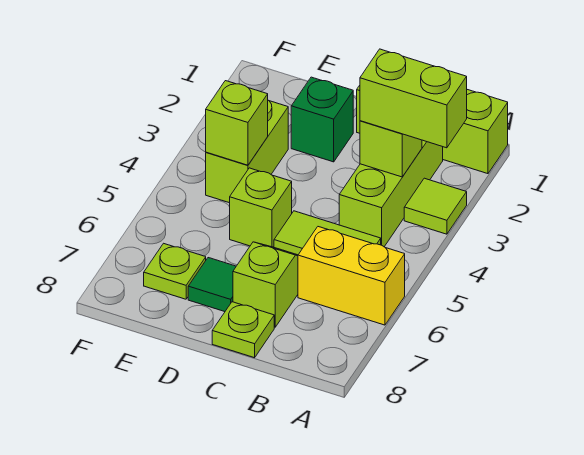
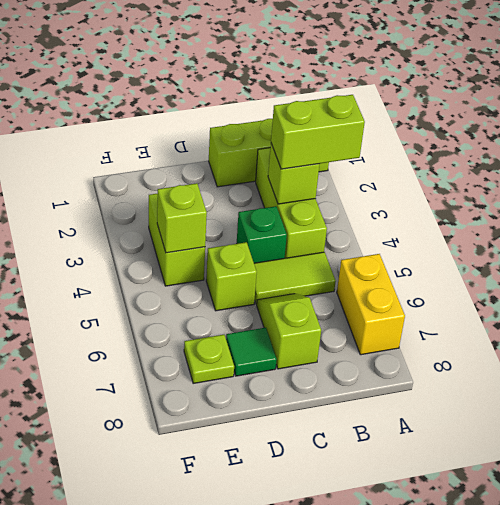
lime tile A3 level 1 -> none
yellow brick A6:B6 level 1 -> yellow brick A6:A7 level 1
lime plate C8 level 1 -> none
green brick D2 level 1 -> green brick C4 level 1

